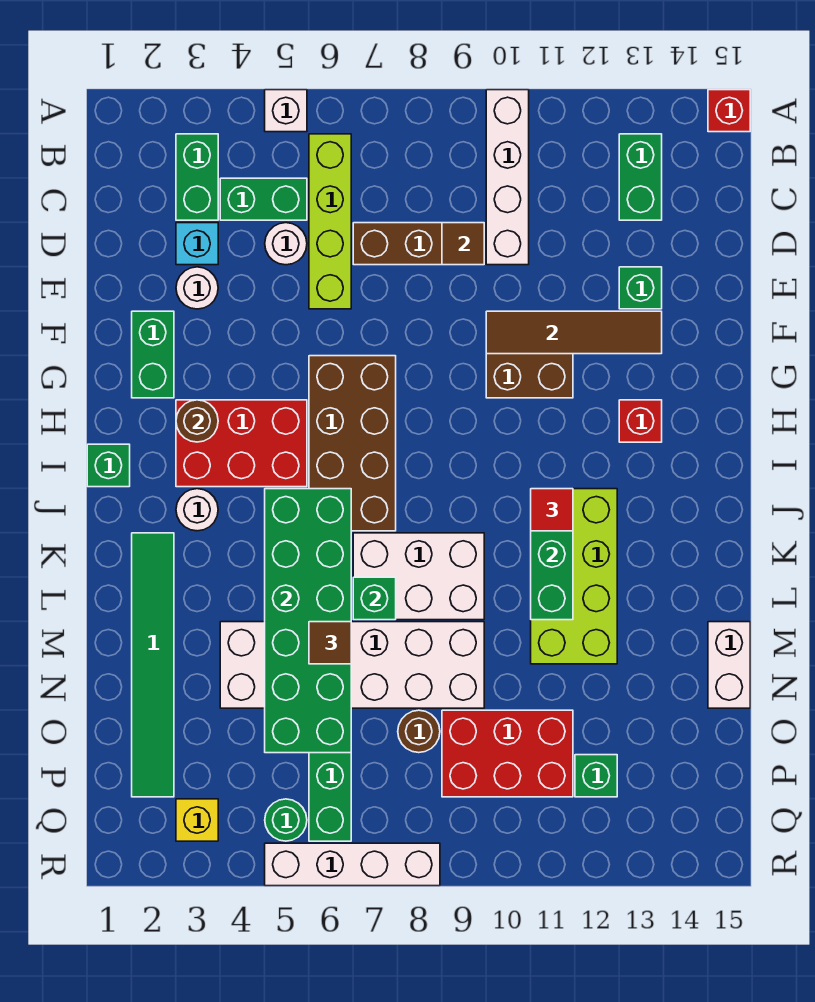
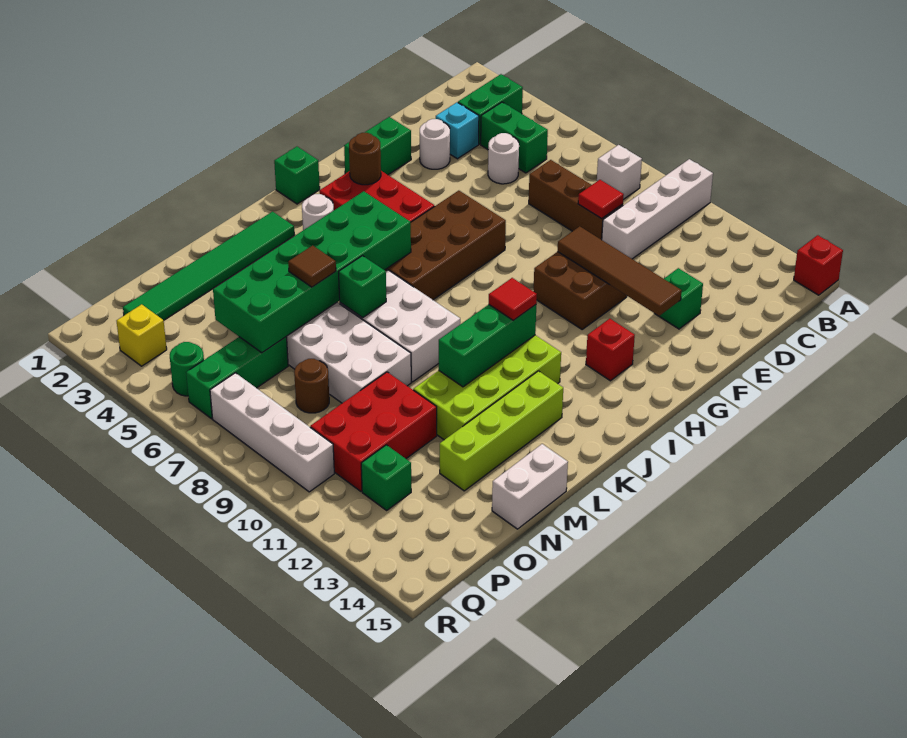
white brick A5 level 1 -> white brick B8 level 1
lime brick B6:E6 level 1 -> lime brick K13:N13 level 1
green brick B13:C13 level 1 -> none
brown tile D9 level 2 -> red tile D9 level 2
red brick O9:P11 level 1 -> red brick N10:P11 level 1
white brick R5:R8 level 1 -> white brick Q7:Q10 level 1

